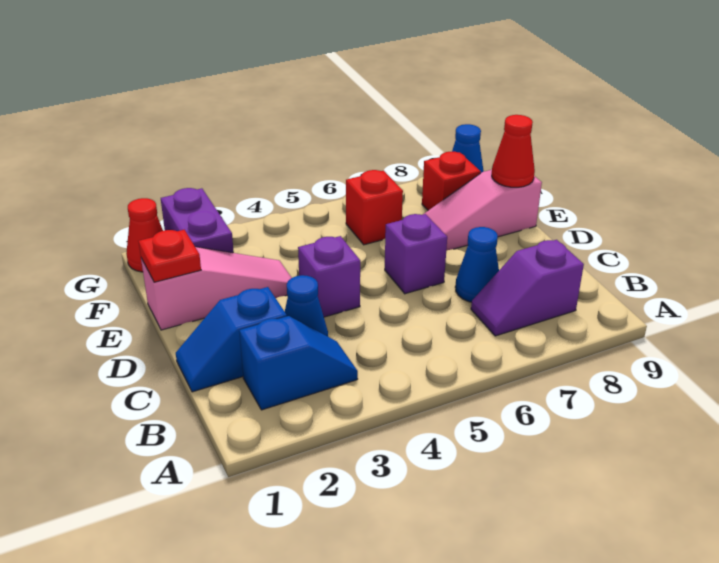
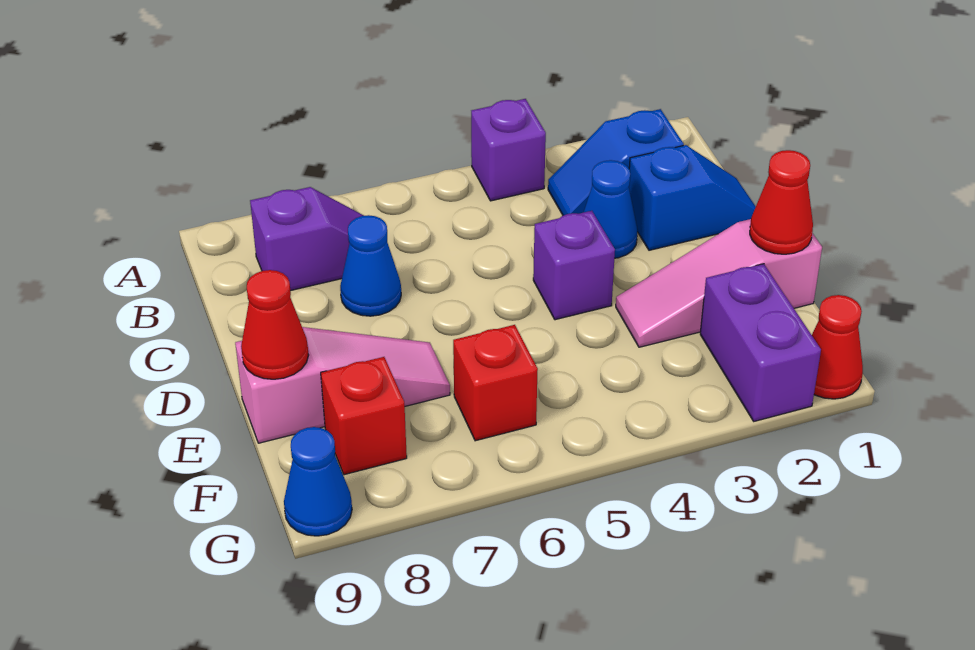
purple brick D6 level 1 -> purple brick A4 level 1
red plate E1 level 2 -> red cone E1 level 2

